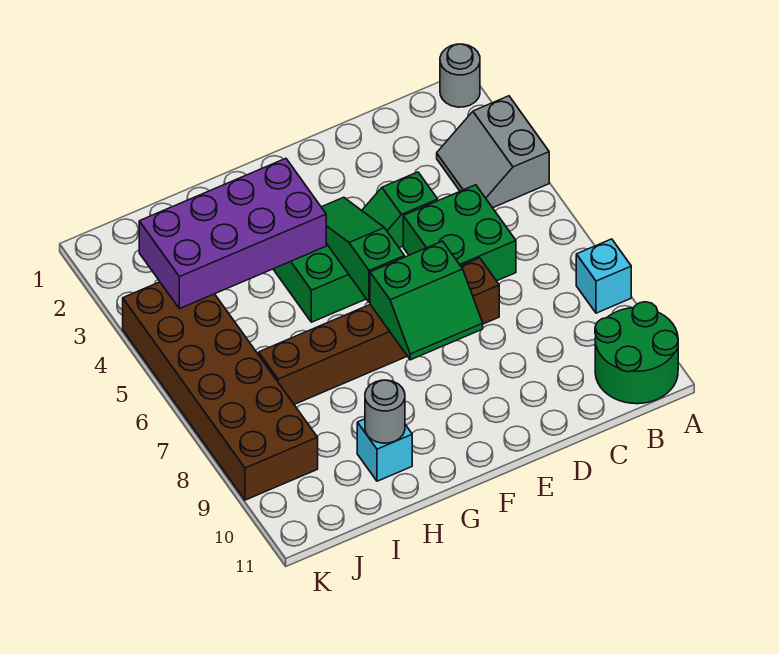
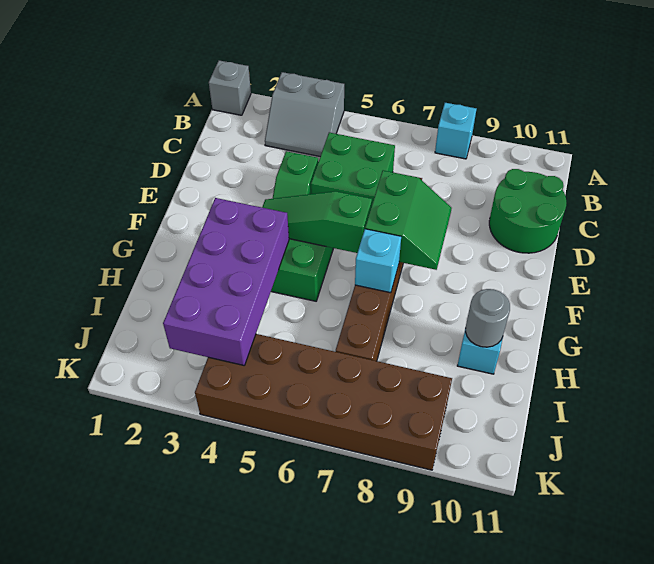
grey round brick A1 level 1 -> grey brick A1 level 1
green round brick A10:B11 level 1 -> green round brick C10:D11 level 1
none -> cyan brick G7 level 2

